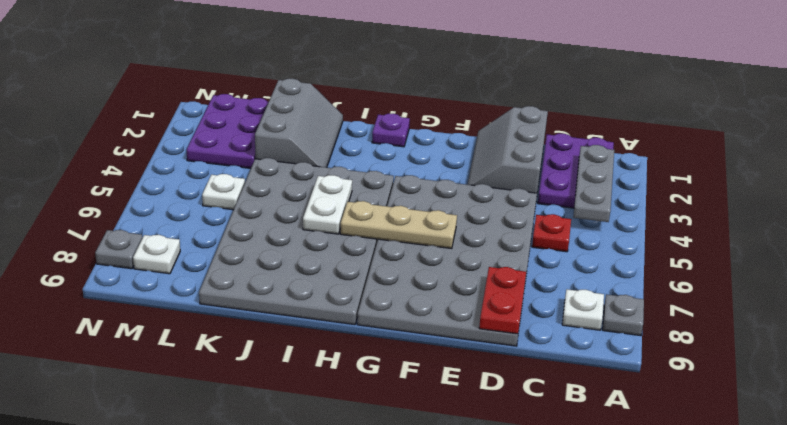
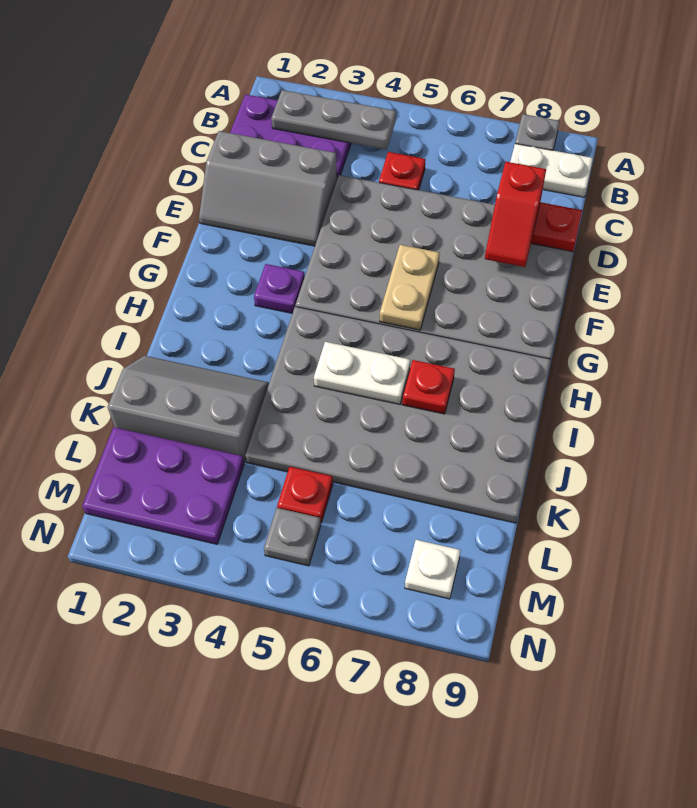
white plate B8 level 1 -> white plate B8:B9 level 1
none -> red slope D8:E8 level 3 top D
tan plate F6:H6 level 2 -> tan plate F6:G6 level 2
purple plate H1 level 1 -> purple plate G3 level 1
none -> red plate I7 level 2
white plate L5 level 1 -> red plate L5 level 1
grey plate N8 level 1 -> grey plate M5 level 1

